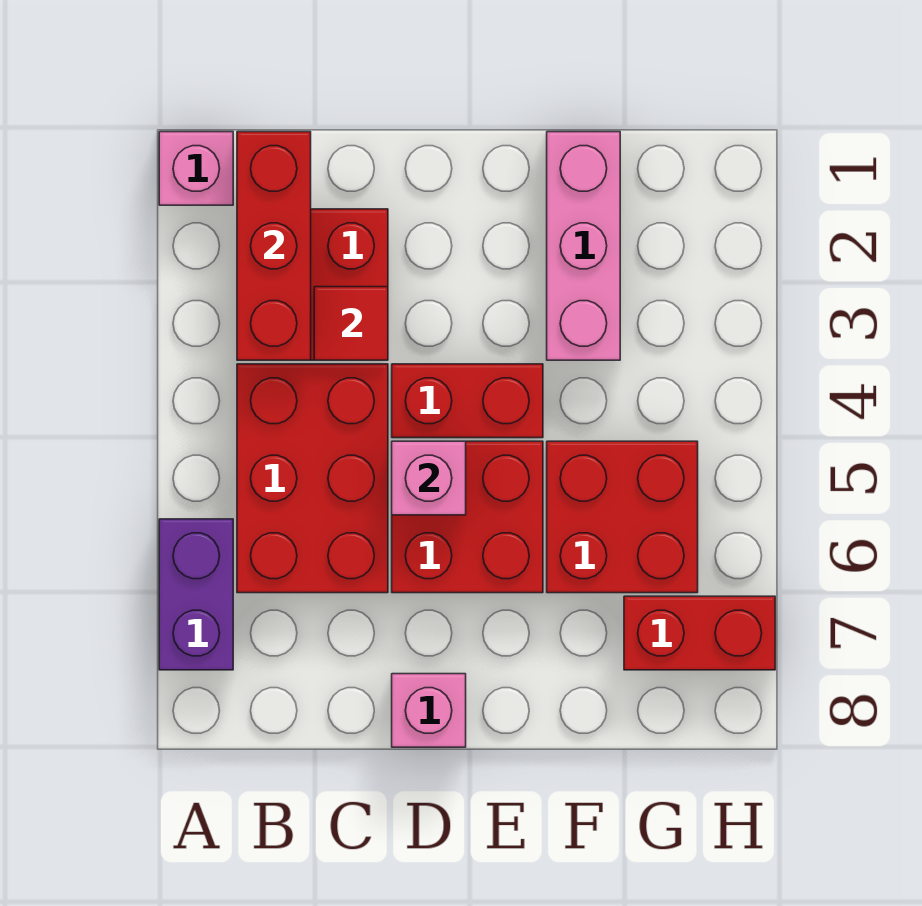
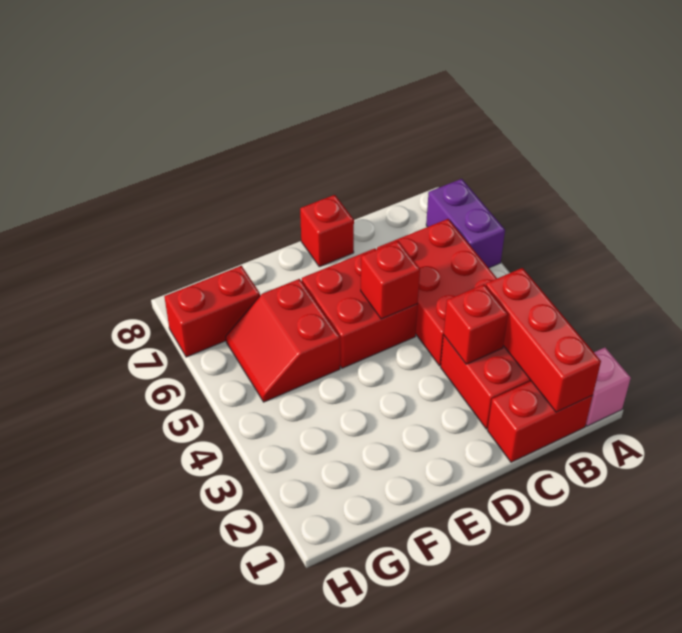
red tile C3 level 2 -> red brick C3 level 2
red brick D4:E4 level 1 -> red brick B1:C1 level 1
pink brick D5 level 2 -> red brick D5 level 2
pink brick D8 level 1 -> red brick D8 level 1
pink brick F1:F3 level 1 -> none
red brick F5:G6 level 1 -> red slope F5:G6 level 1 top F

